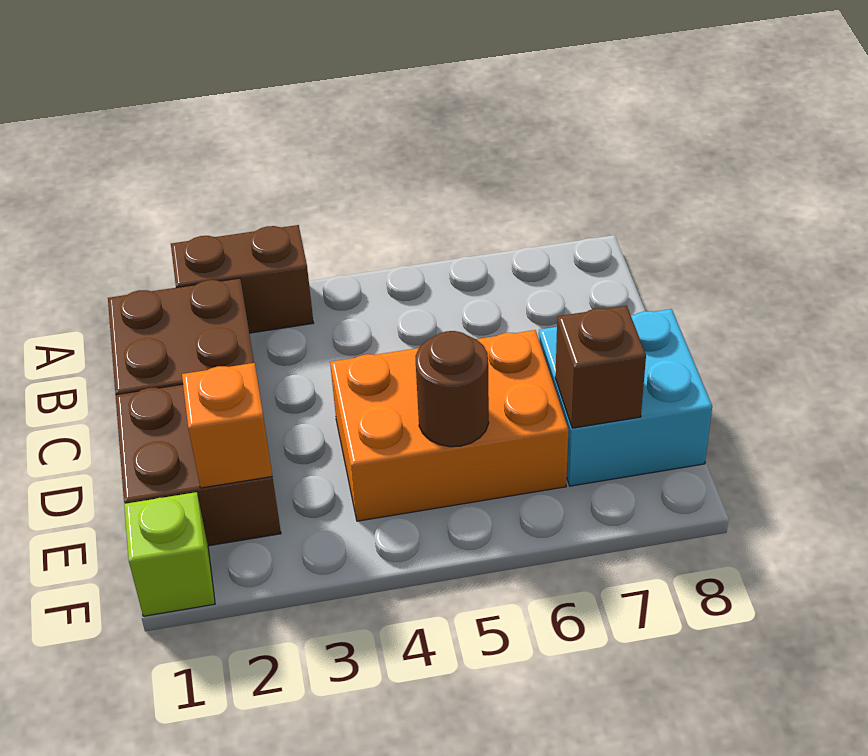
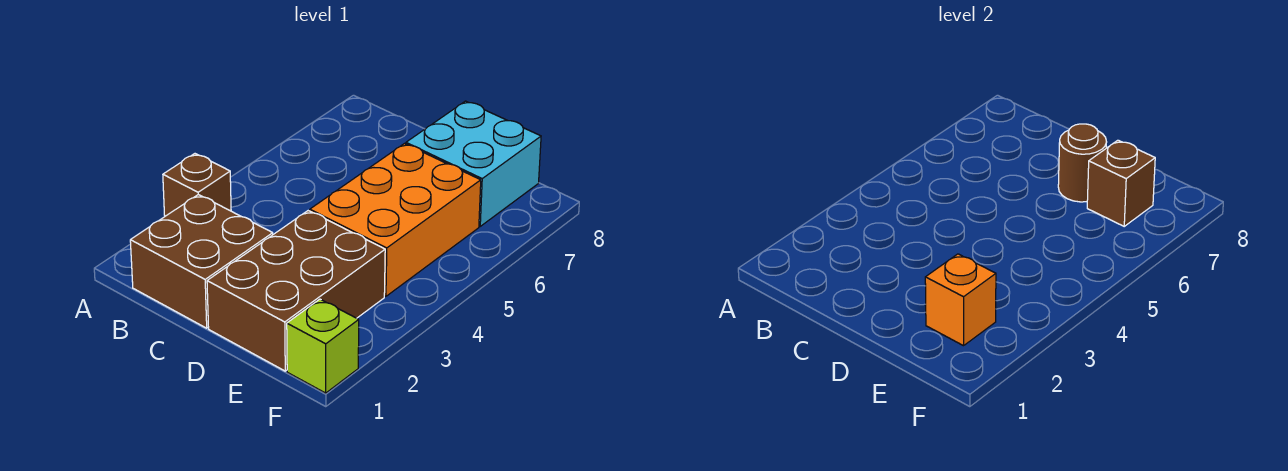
brown brick A2:A3 level 1 -> brown brick A3 level 1
brown brick D1:E2 level 1 -> brown brick D1:E3 level 1
brown round brick E5 level 2 -> brown round brick D7 level 2

